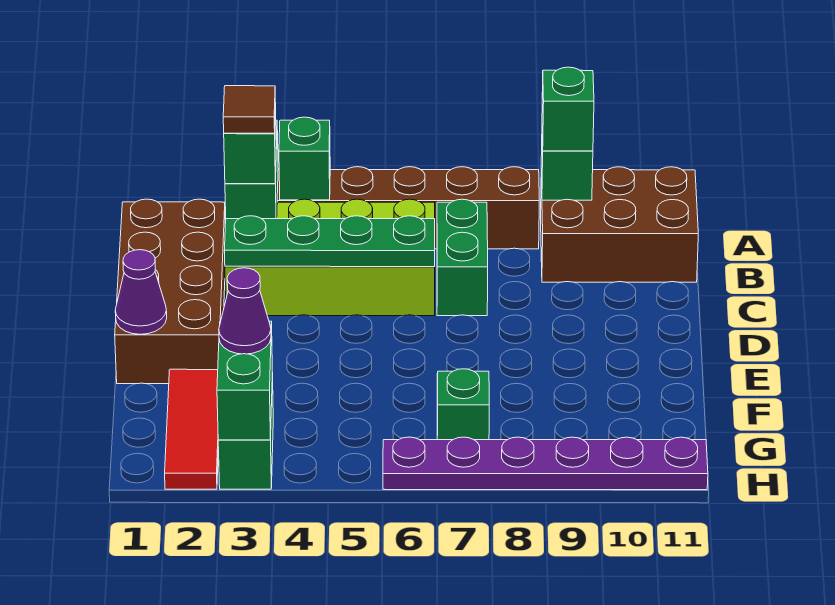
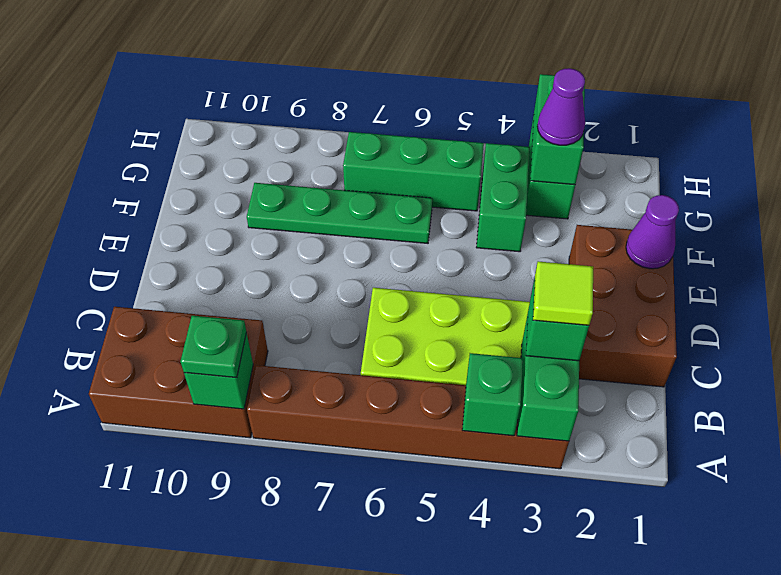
green brick A9 level 3 -> green plate A9 level 3
brown brick B1:E2 level 1 -> brown brick C1:E2 level 1
brown tile B3 level 4 -> lime tile B3 level 4
green brick B7:C7 level 1 -> green brick F4:G4 level 1
green plate C3:C6 level 2 -> green plate F6:F9 level 1
red tile F2:H2 level 1 -> none
green brick G7 level 1 -> green brick G5:G7 level 1
purple plate H6:H11 level 1 -> none

